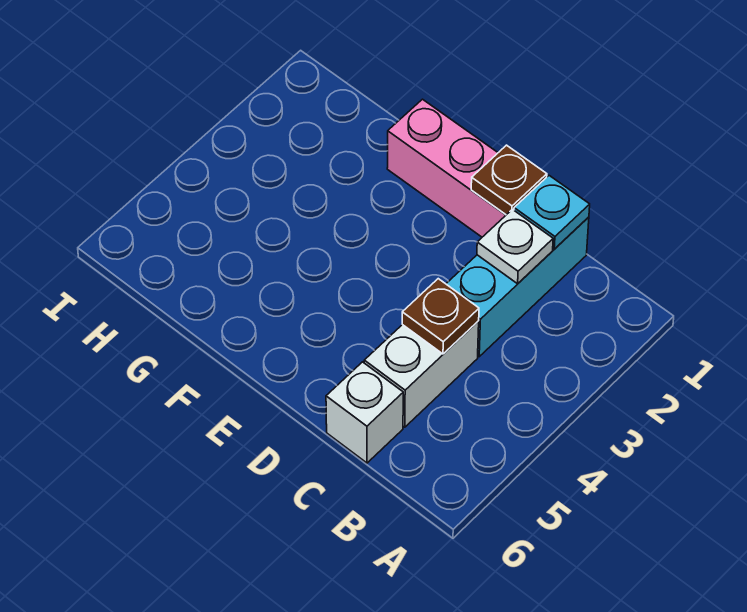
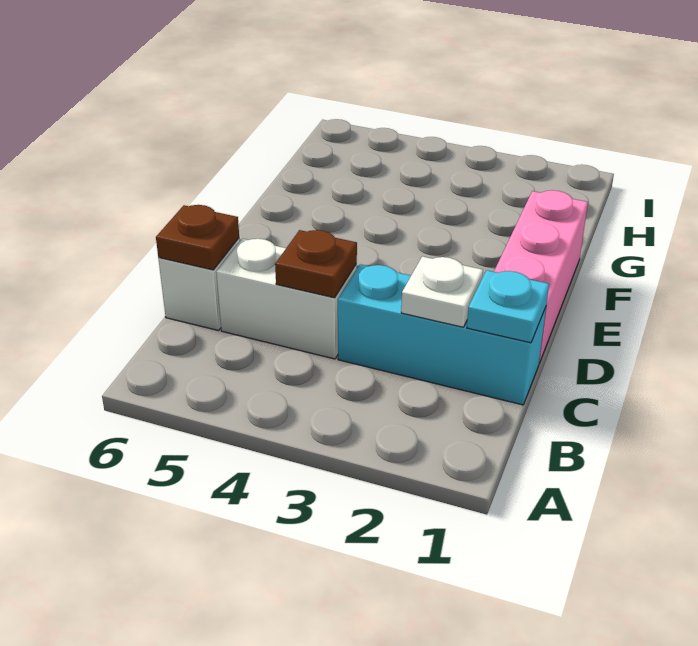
brown plate D1 level 2 -> brown plate C6 level 2

